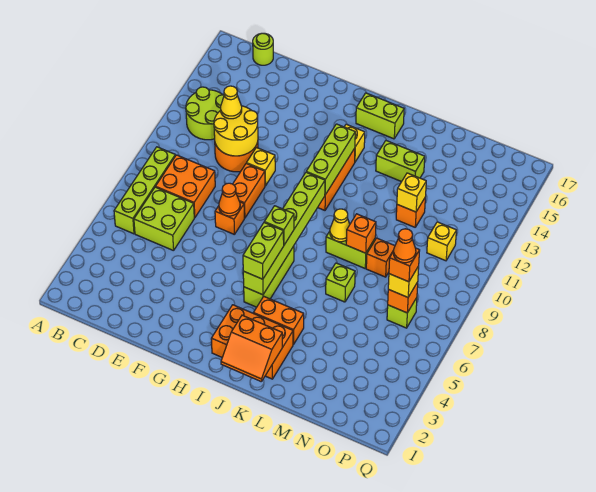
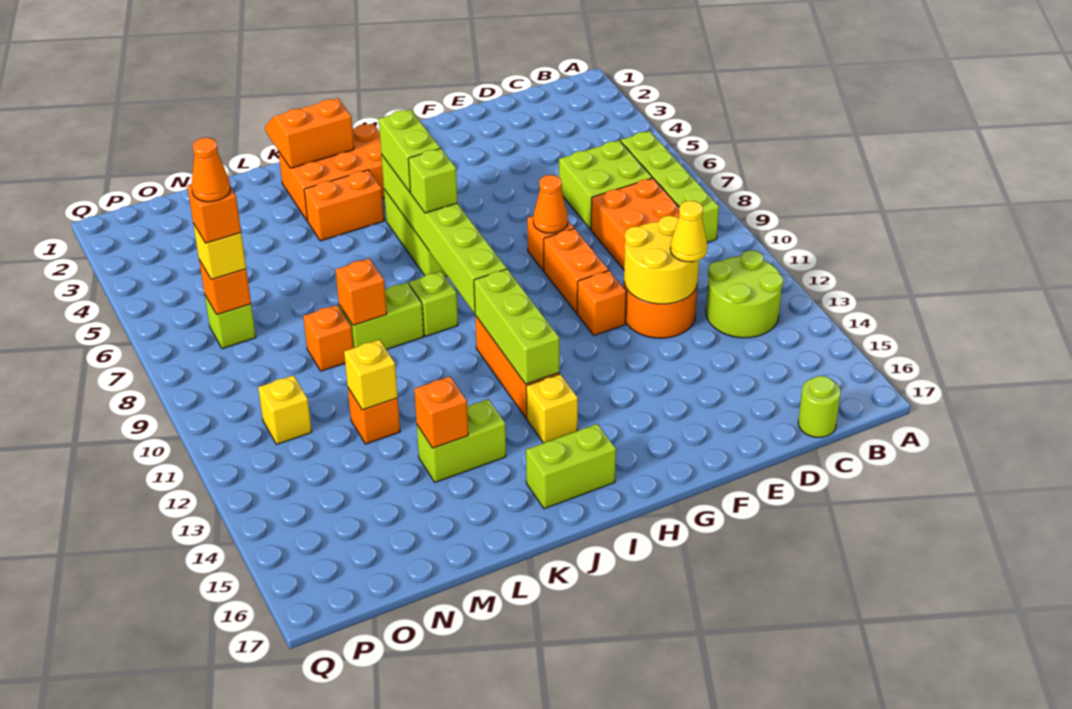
yellow brick F11 level 1 -> orange brick F11 level 1
yellow cone K9 level 2 -> none
lime brick L7 level 1 -> lime brick J9 level 1
none -> orange brick L14 level 2

